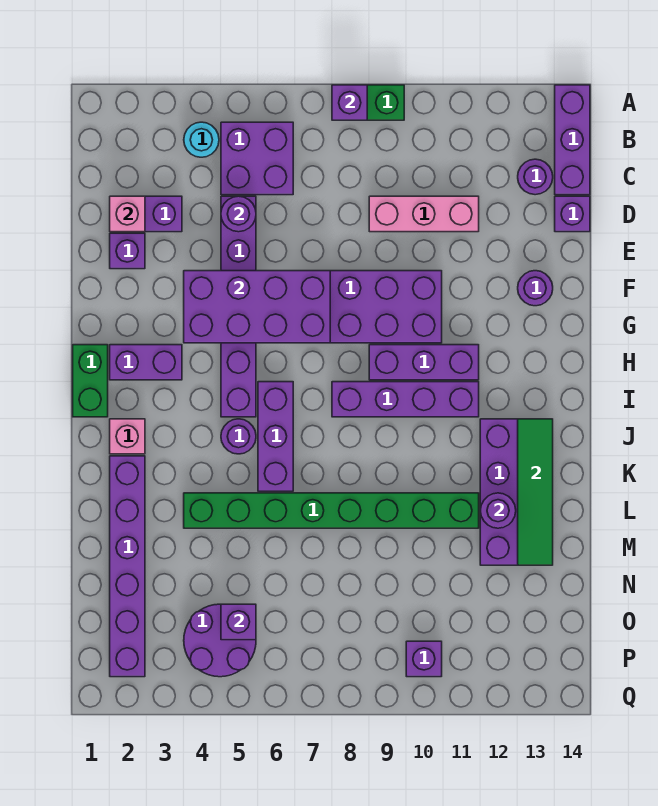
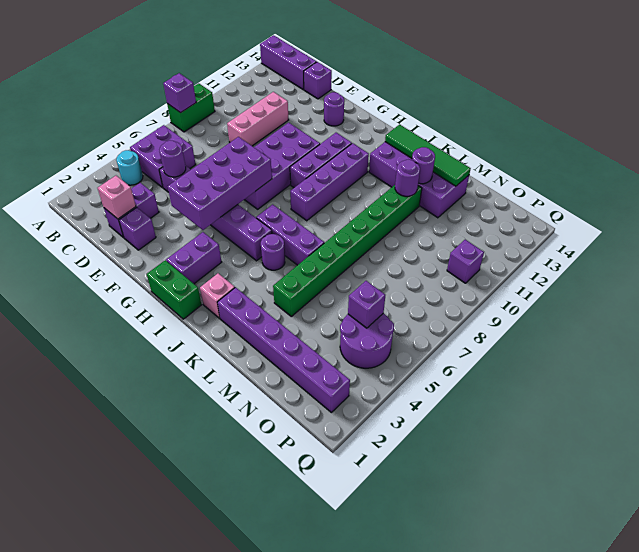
purple round brick C13 level 1 -> purple round brick L11 level 2

